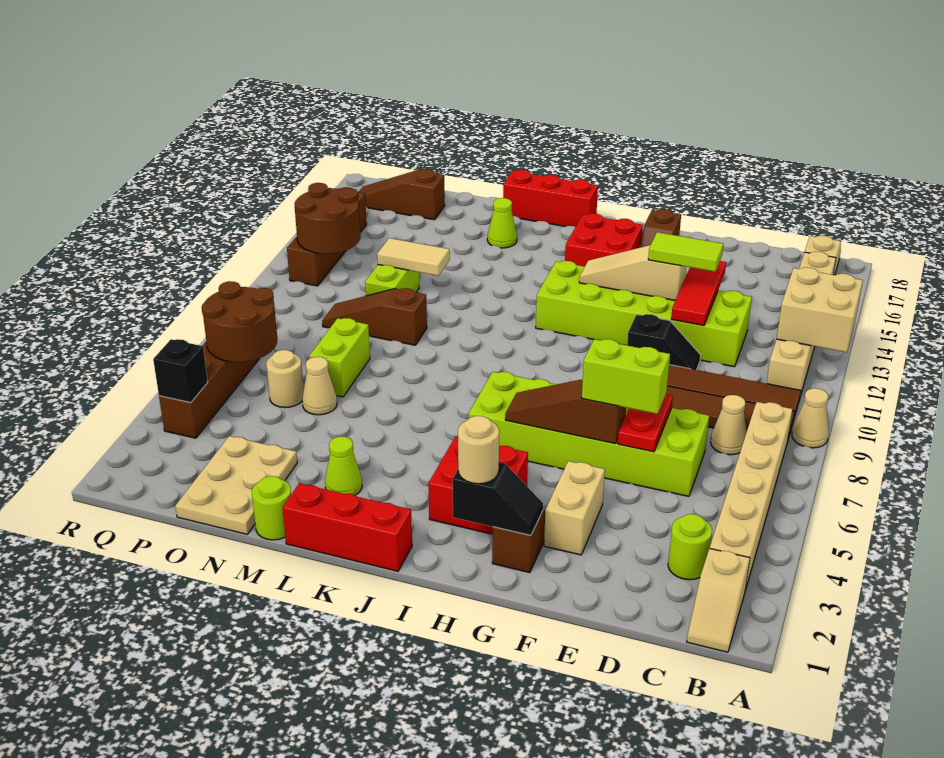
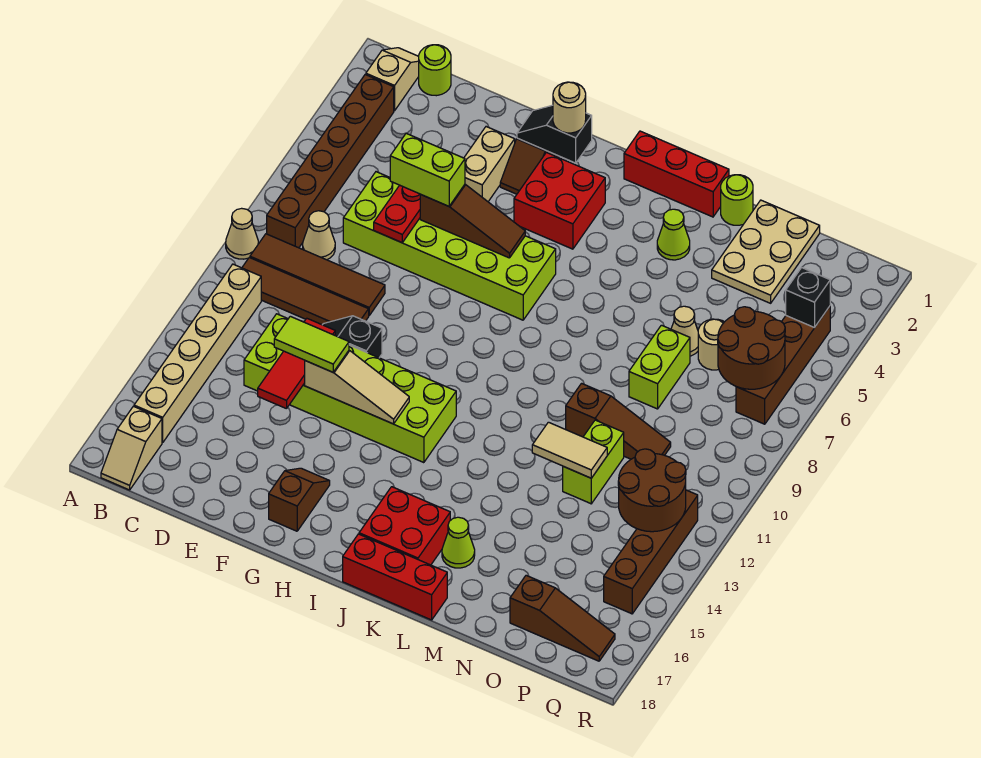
tan brick A12:B13 level 2 -> none
tan brick B3:B8 level 1 -> brown brick B3:B8 level 1
lime round brick C3 level 1 -> lime round brick C1 level 1
red brick H15:I16 level 1 -> red brick J16:K17 level 1

